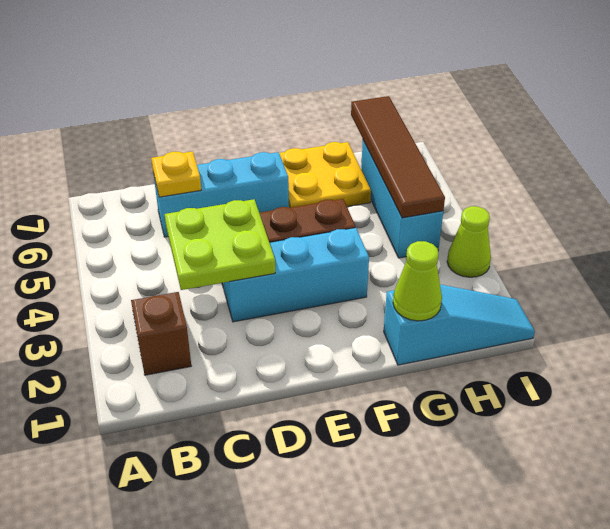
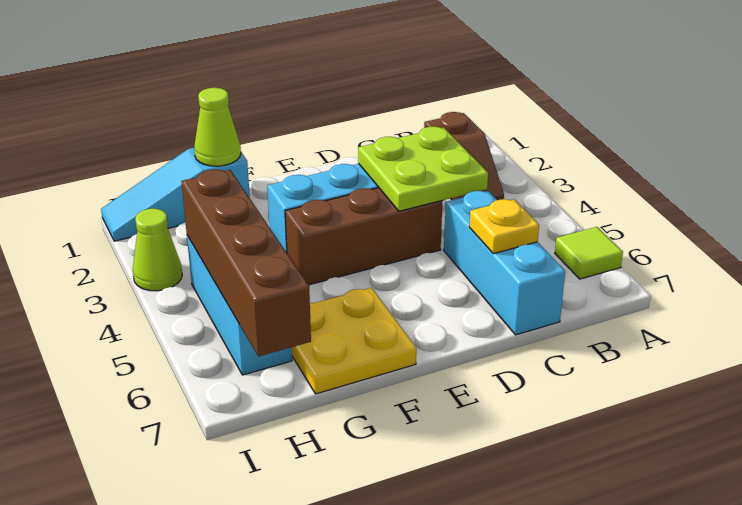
none -> lime tile A6 level 1
cyan brick C6:E6 level 1 -> cyan brick C5:C7 level 1
brown tile H4:H7 level 2 -> brown brick H4:H7 level 2

